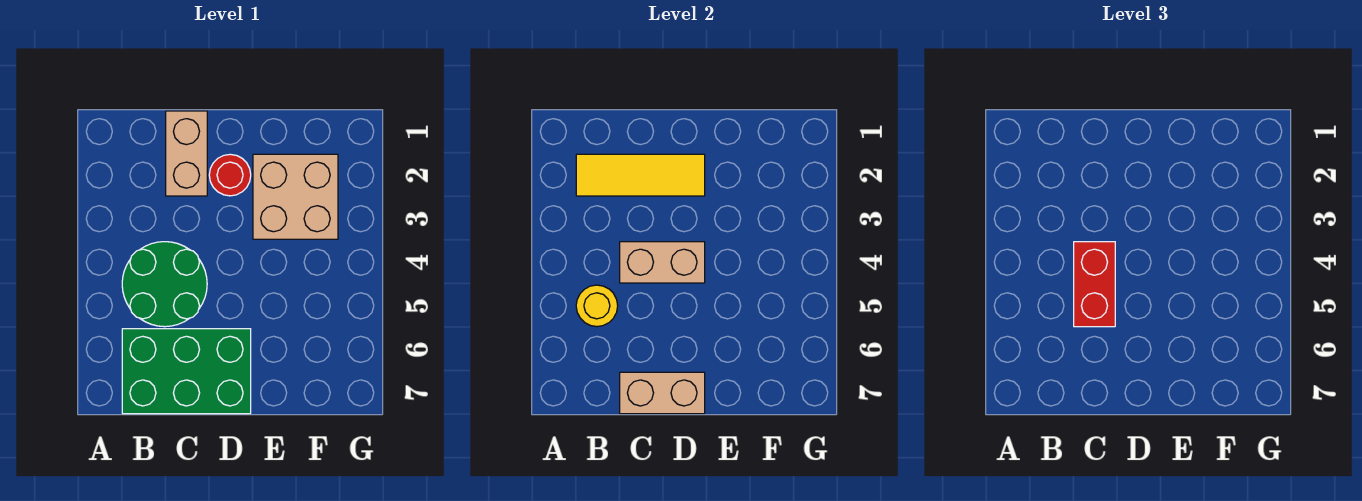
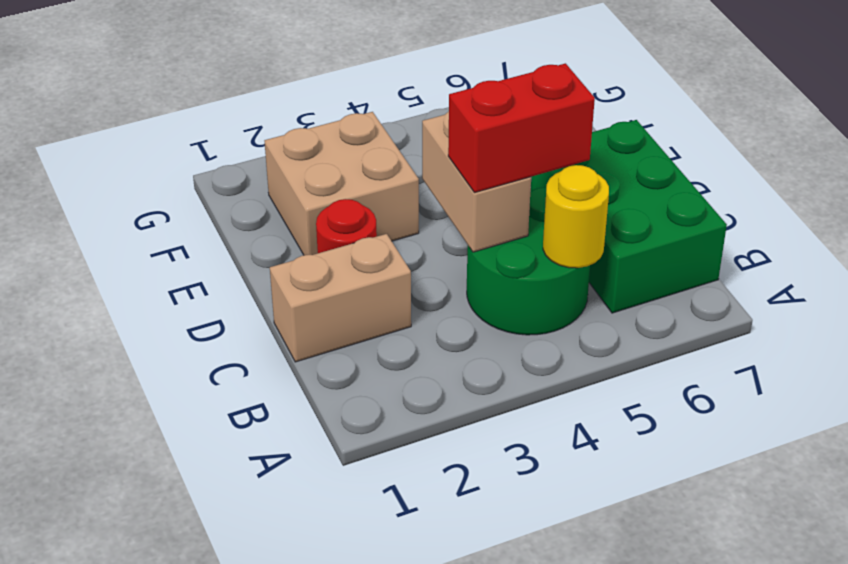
yellow tile B2:D2 level 2 -> none
tan brick C7:D7 level 2 -> none

